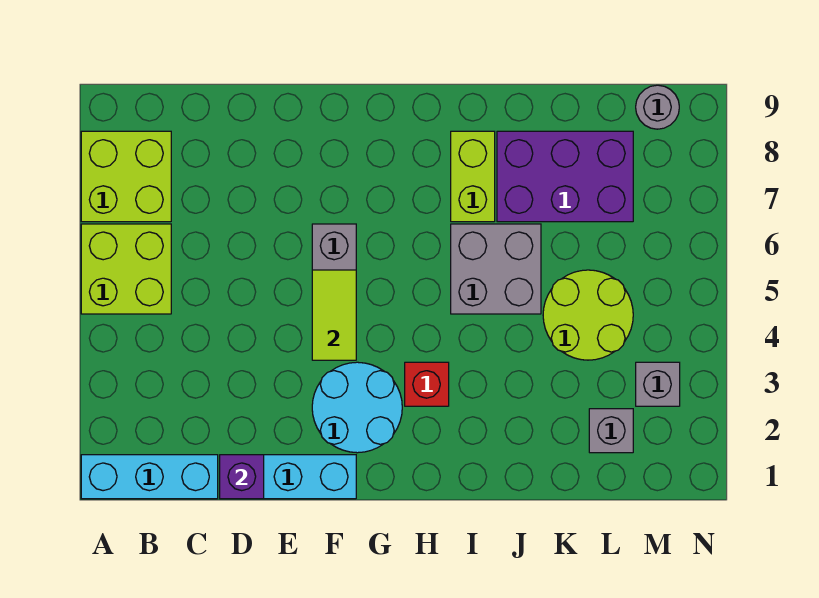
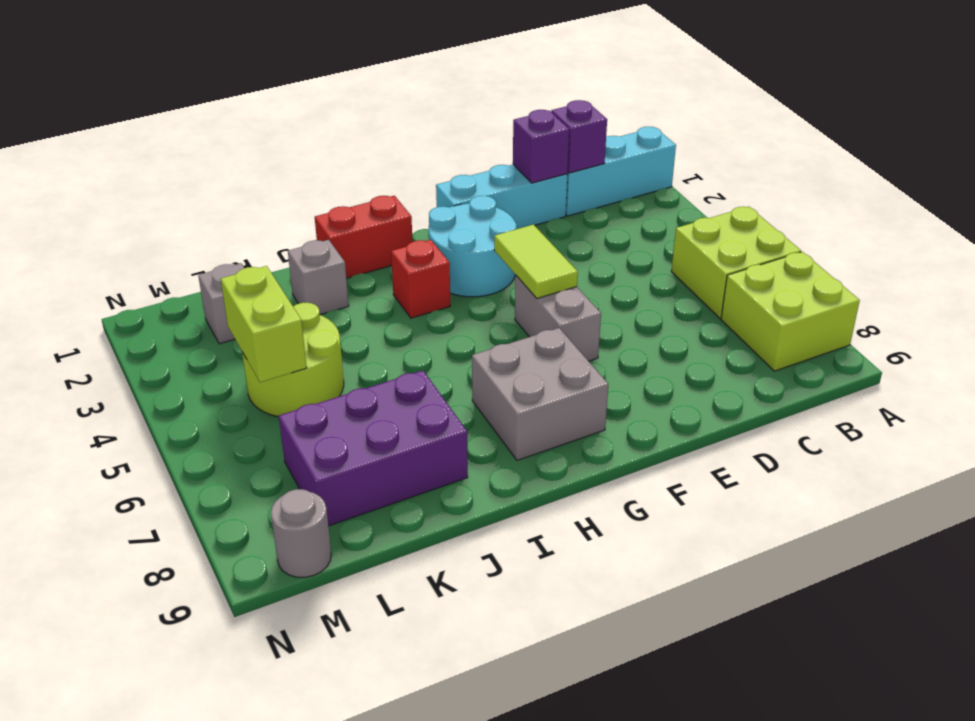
none -> purple brick C1 level 2
none -> red brick H1:I1 level 1
grey brick I5:J6 level 1 -> grey brick G7:H8 level 1
lime brick I7:I8 level 1 -> lime brick L4:L5 level 2
grey brick M3 level 1 -> grey brick J2 level 1

